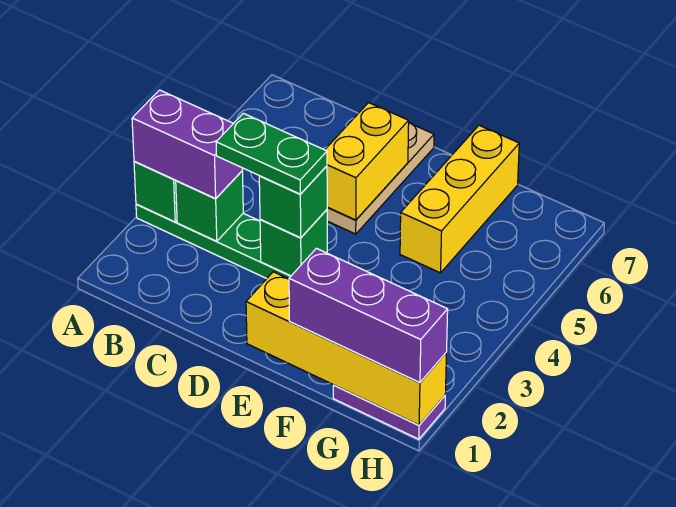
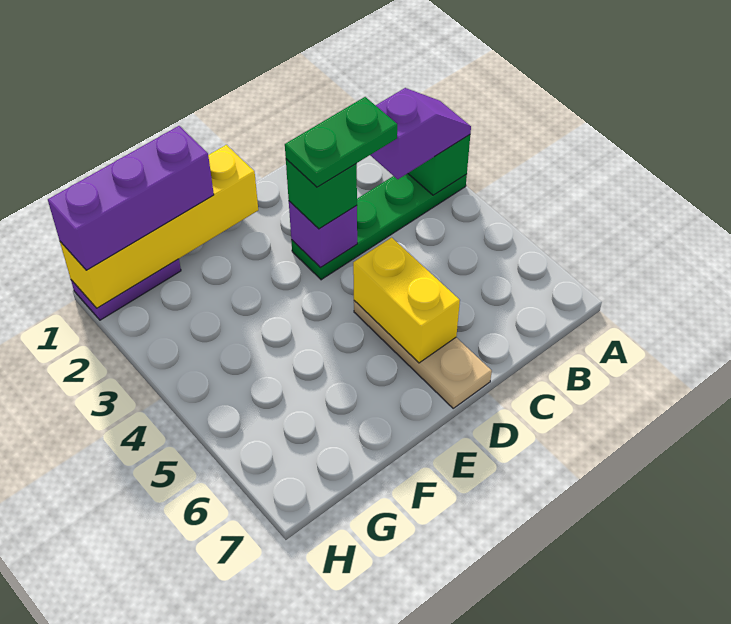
purple brick A3:B3 level 3 -> purple slope A3:B3 level 3 top B
green brick B3 level 2 -> none
green brick D3 level 2 -> purple brick D3 level 2
yellow brick F5:F7 level 1 -> none

